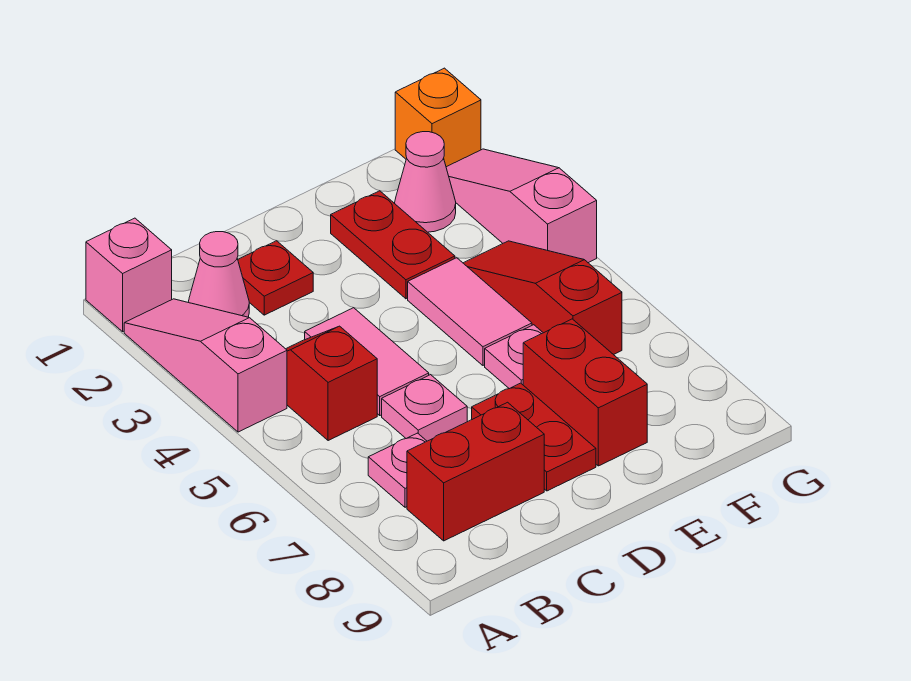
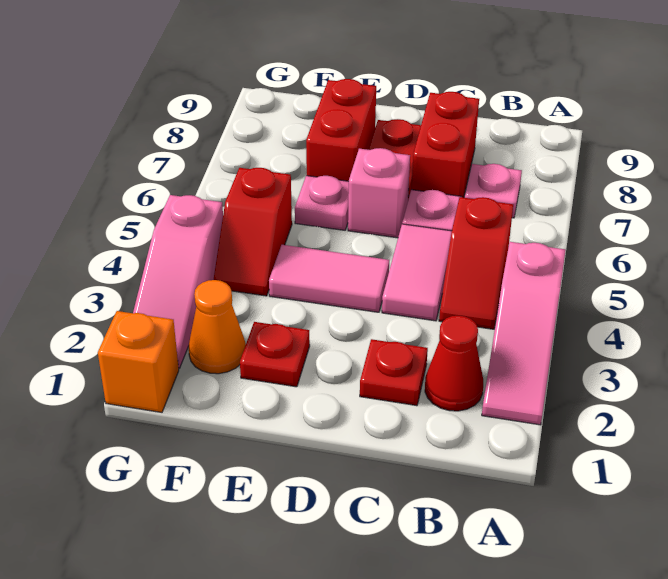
pink brick A1 level 1 -> pink brick D6 level 1
pink cone B2 level 1 -> red cone B2 level 1
red brick B8:C8 level 1 -> red brick C7:C8 level 1
red plate E2:E3 level 1 -> red plate E2 level 1
pink tile E4:E5 level 1 -> pink tile D4:E4 level 1
pink cone F2 level 1 -> orange cone F2 level 1
red slope F4:F6 level 1 top 6 -> red slope F4:F5 level 1 top 5

